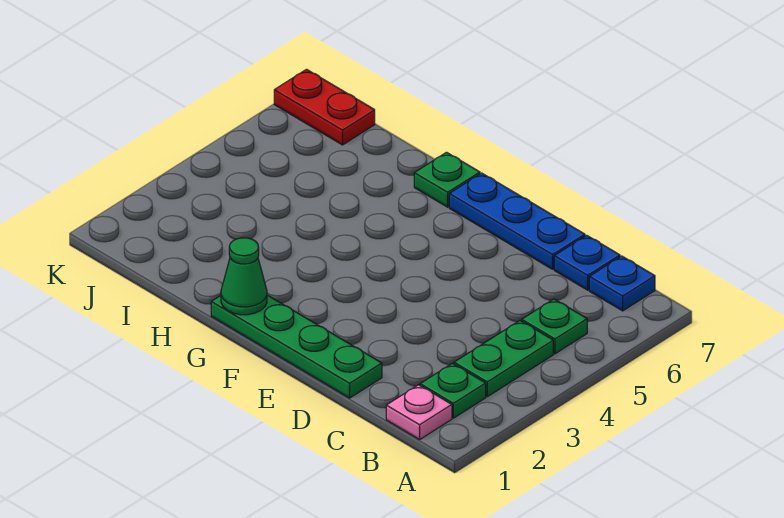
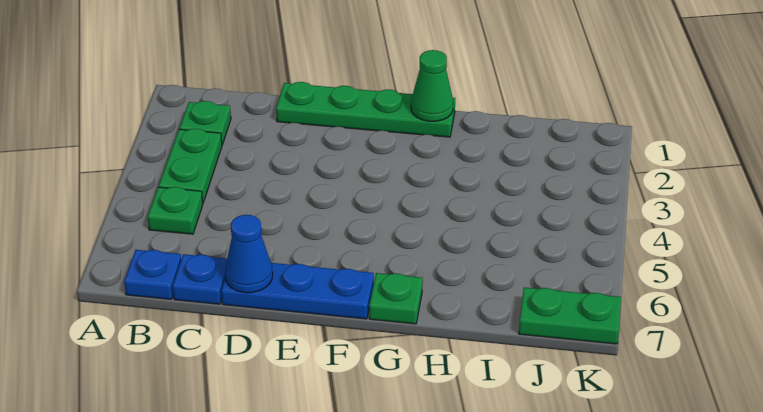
pink plate B1 level 1 -> none
none -> blue cone D7 level 2
red plate J7:K7 level 1 -> green plate J7:K7 level 1

